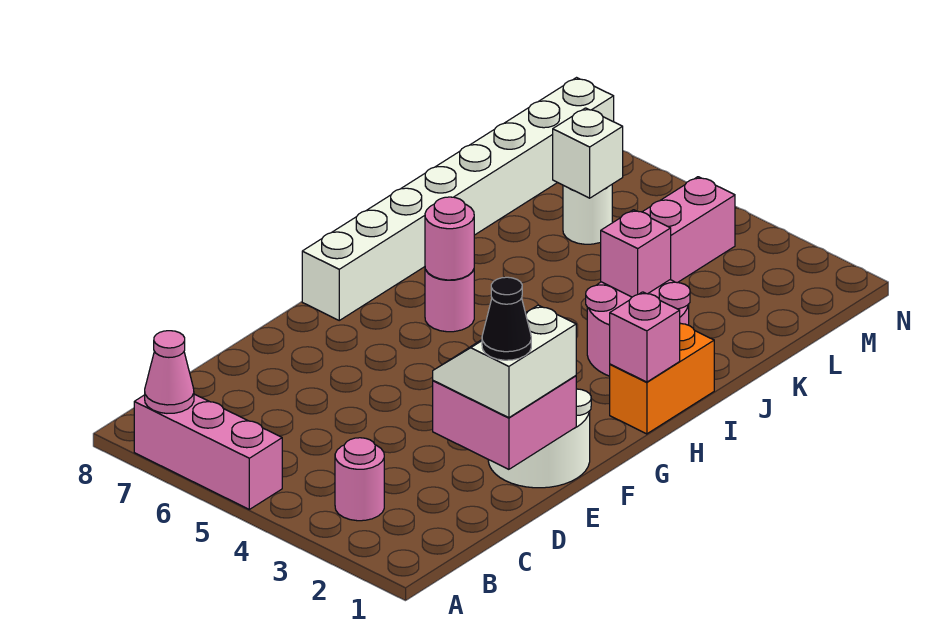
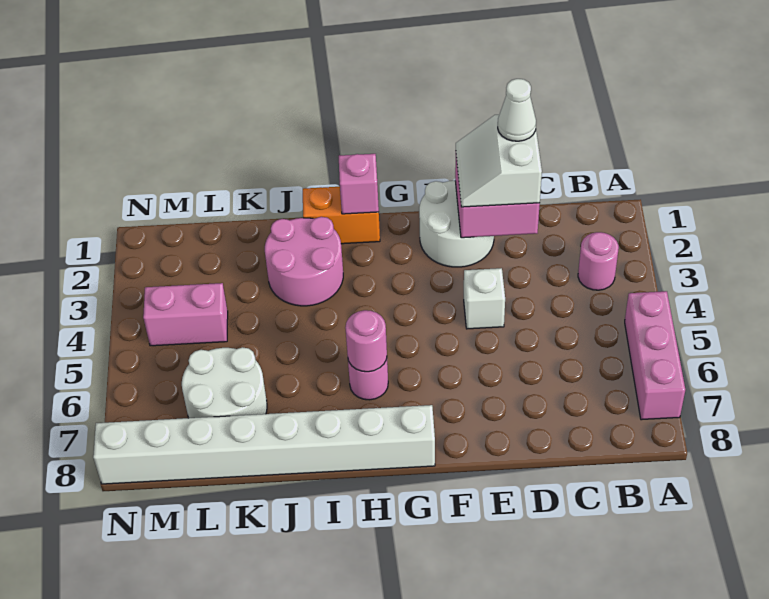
pink cone A7 level 2 -> none
white slope D1:E2 level 3 top 1 -> white slope D1:E2 level 3 top D
black cone D1 level 4 -> white cone D1 level 4
pink brick J3 level 2 -> none
white round brick L6 level 1 -> white round brick K6:L7 level 1
white brick L6 level 2 -> white brick E4 level 1

